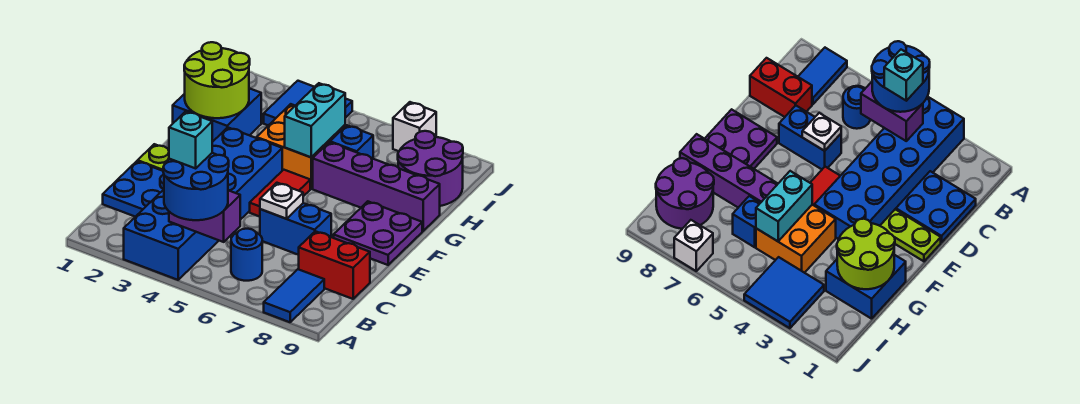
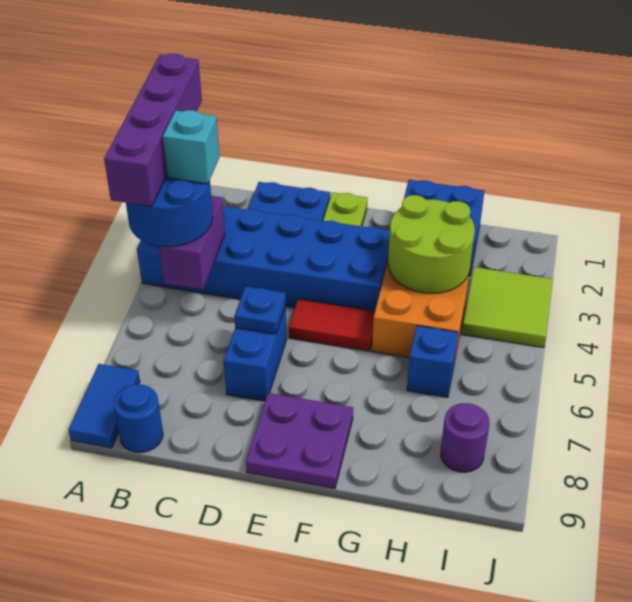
blue tile A8:B8 level 1 -> blue tile A8:A9 level 1
blue round brick B6 level 1 -> blue round brick B9 level 1
red brick C8:C9 level 1 -> none
white plate D6 level 2 -> blue plate D6 level 2
lime round brick G1:H2 level 2 -> lime round brick G3:H4 level 2
cyan brick G5:H5 level 2 -> none
purple brick G6:G9 level 1 -> purple brick A2:A5 level 4
purple round brick H8:I9 level 1 -> purple round brick I8 level 1
blue tile I3:J4 level 1 -> lime tile I3:J4 level 1
white brick J7 level 1 -> none

